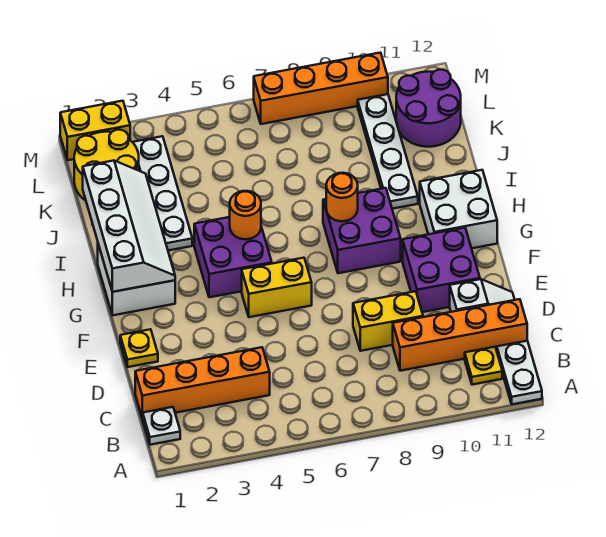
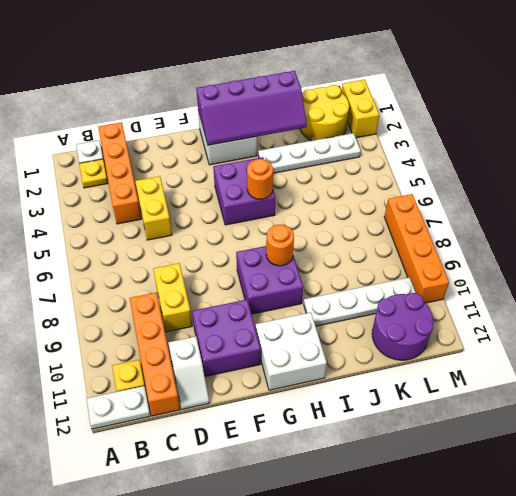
yellow plate E1 level 1 -> yellow plate B2 level 1
yellow brick F5:F6 level 1 -> yellow brick D4:D5 level 1
white slope G1:J2 level 2 top 1 -> purple slope G1:J2 level 2 top 1

